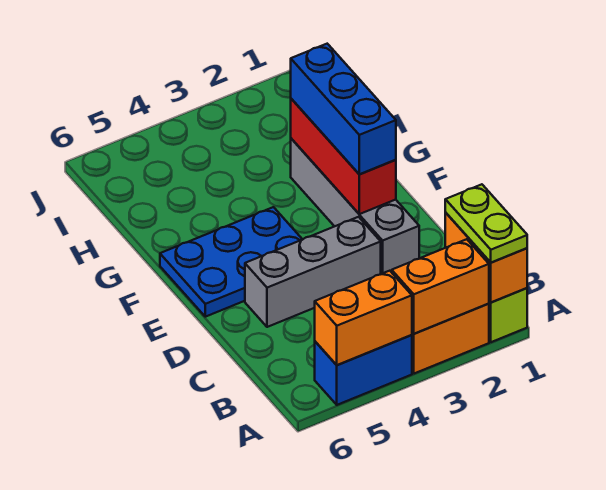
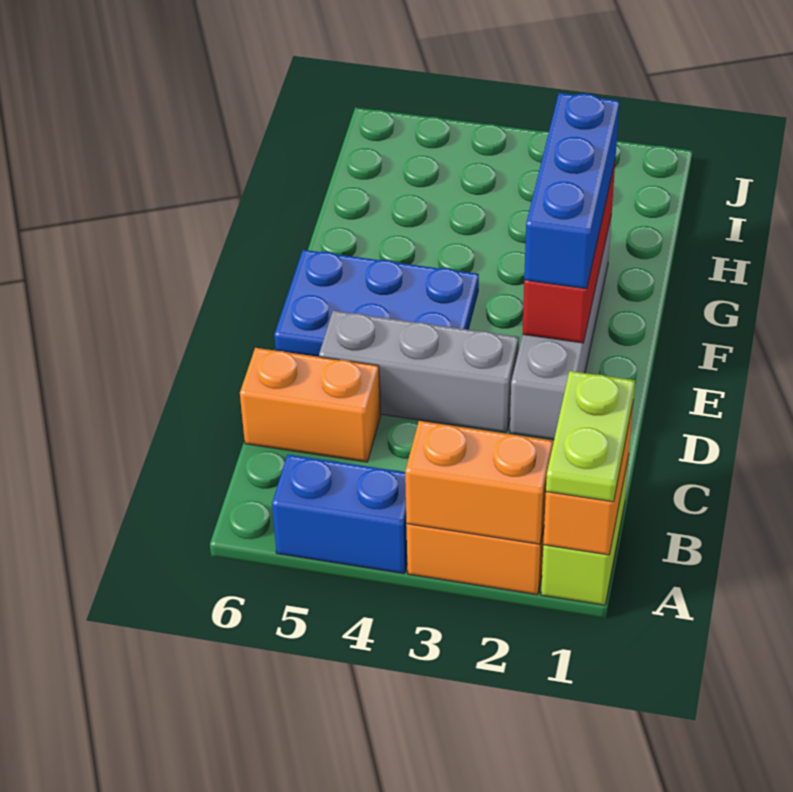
orange brick A4:A5 level 2 -> orange brick C5:C6 level 1

